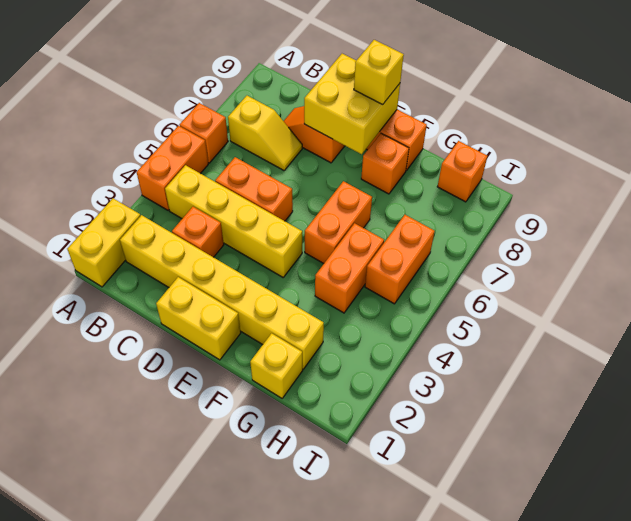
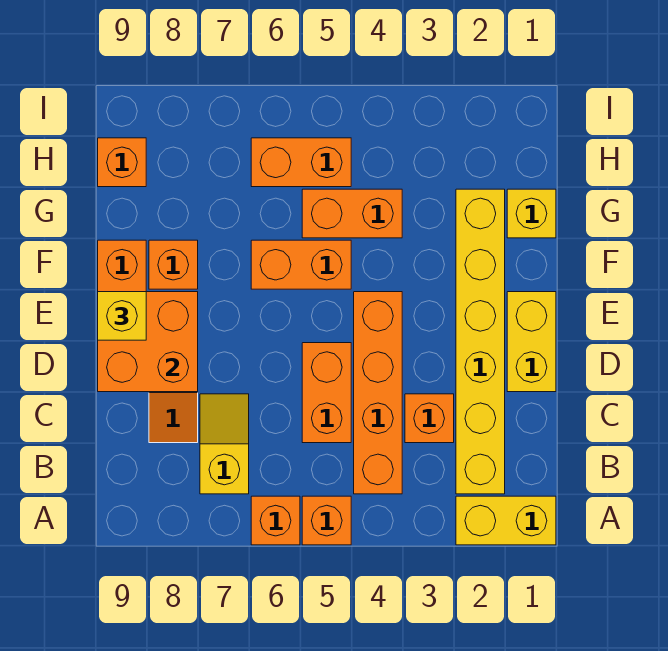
orange brick A4:A5 level 1 -> orange brick A5 level 1
yellow brick B4:E4 level 1 -> orange brick B4:E4 level 1
yellow brick D8:E9 level 2 -> orange brick D8:E9 level 2

